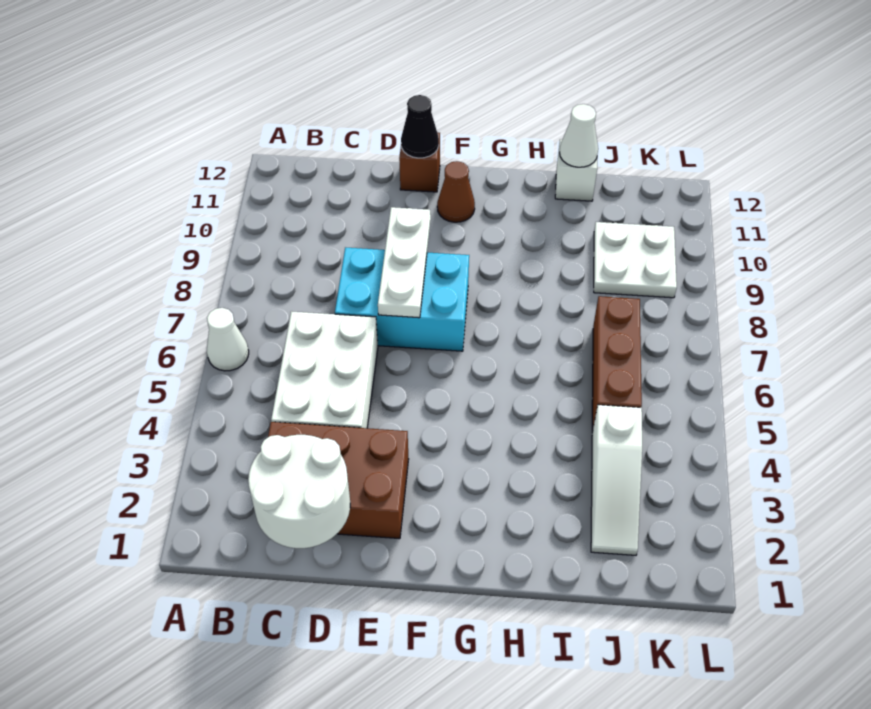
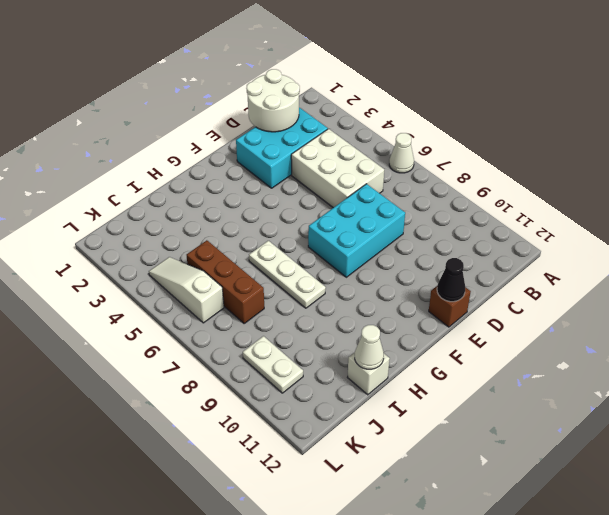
brown brick C2:E3 level 1 -> cyan brick C2:E3 level 1
white plate E7:E9 level 2 -> white plate H6:H8 level 1
brown cone F11 level 1 -> none
white slope J2:J4 level 1 top 4 -> white slope K4:K6 level 1 top 6
white plate J9:K10 level 1 -> white plate K9:K10 level 1

